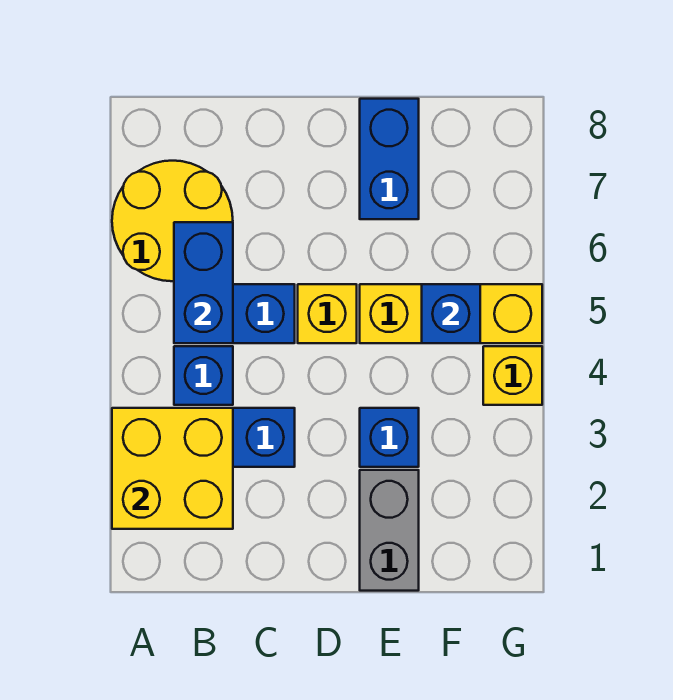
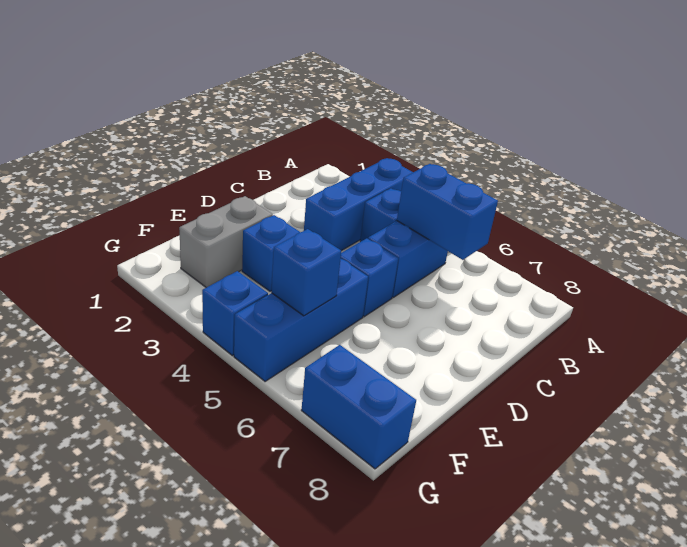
yellow brick A2:B3 level 2 -> none
yellow round brick A6:B7 level 1 -> none
yellow brick D5 level 1 -> blue brick D5 level 1
grey brick E1:E2 level 1 -> grey brick E2:F2 level 1
yellow brick E5:G5 level 1 -> blue brick E5:G5 level 1
blue brick E7:E8 level 1 -> blue brick G7:G8 level 1
yellow brick G4 level 1 -> blue brick G4 level 1

